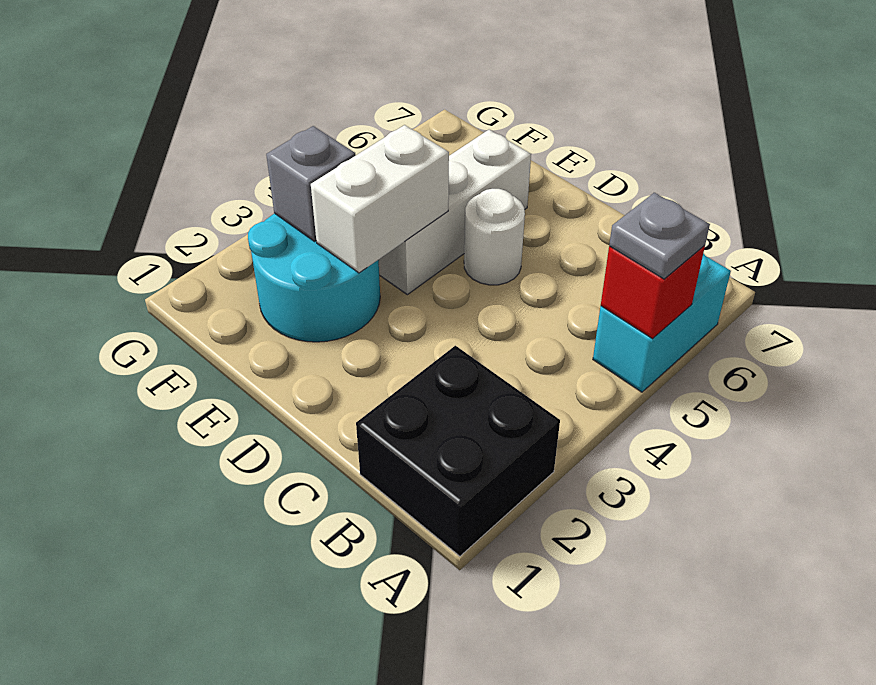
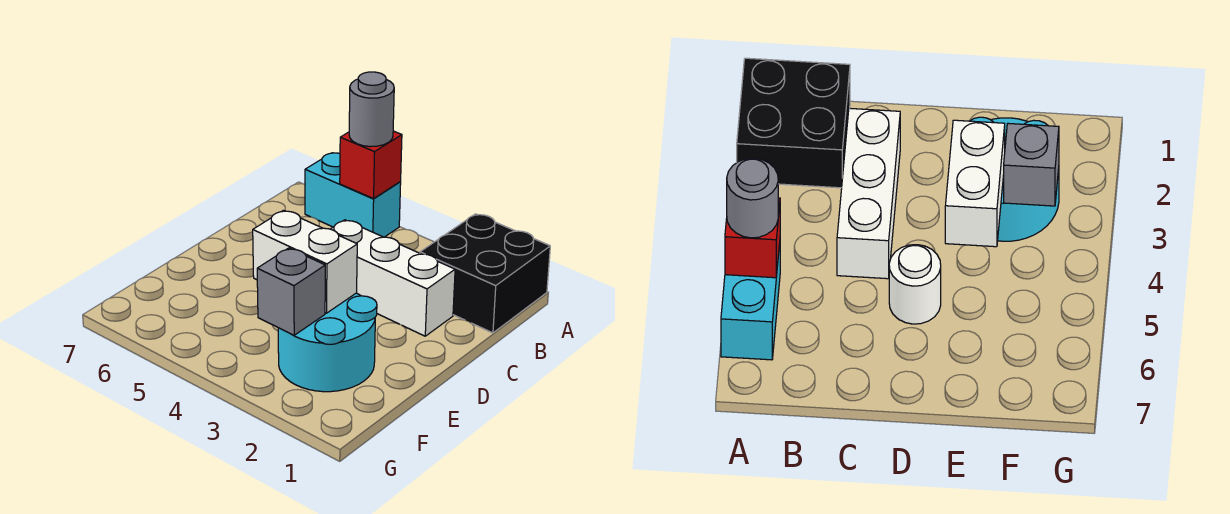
grey plate A5 level 3 -> grey round brick A5 level 3
white brick E4:E6 level 1 -> white brick C2:C4 level 1

